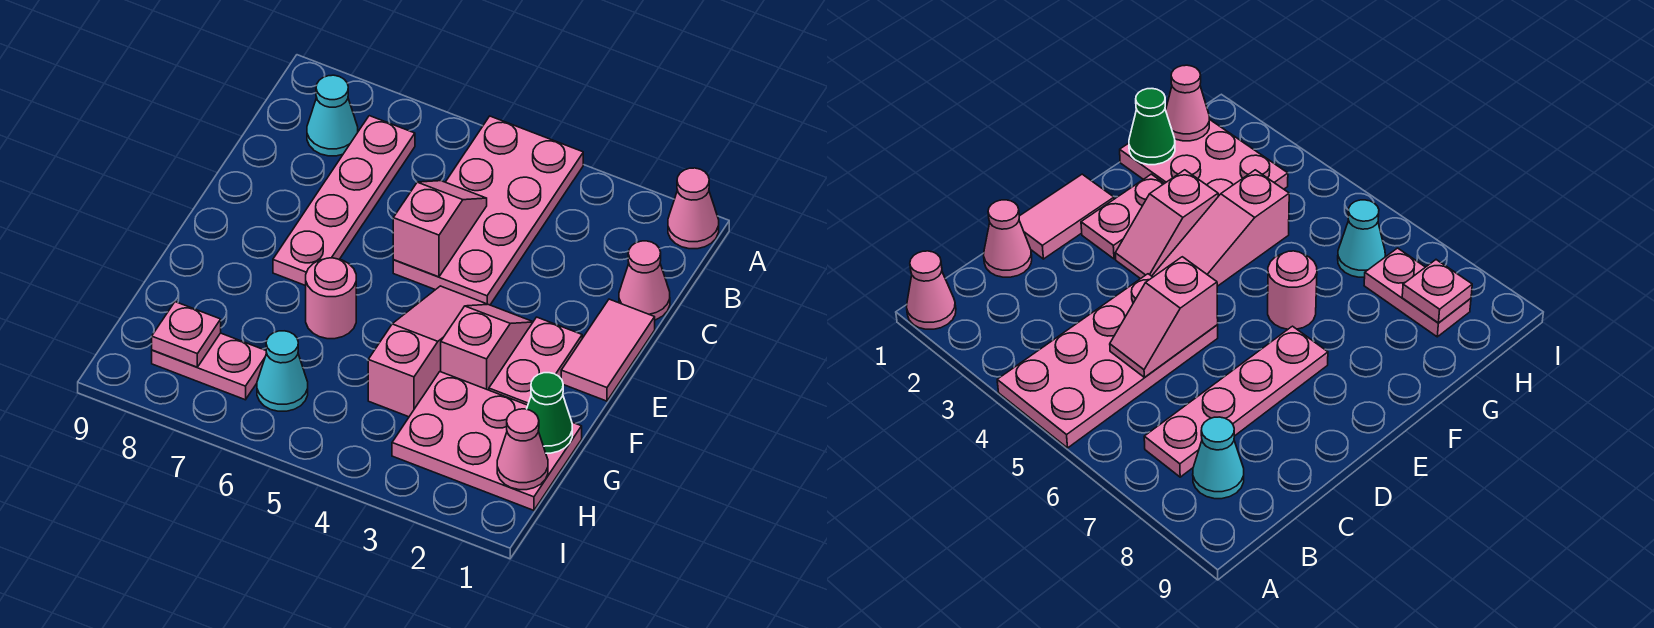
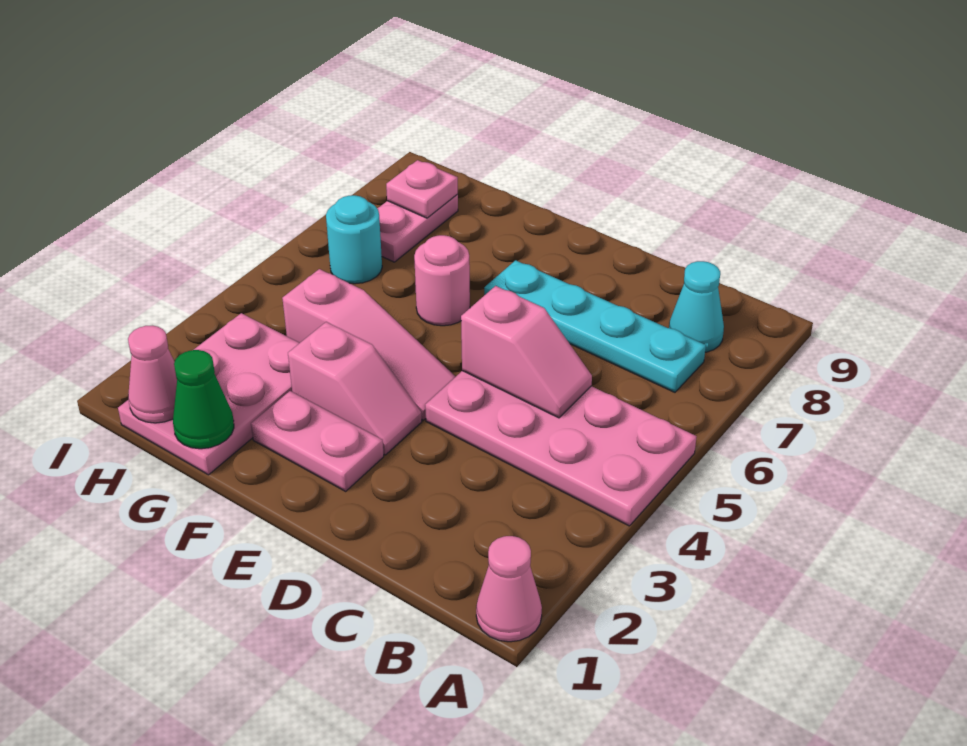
pink plate B7:E7 level 1 -> cyan plate B7:E7 level 1
pink cone C1 level 1 -> none
pink tile D1:E1 level 1 -> none
cyan cone H6 level 1 -> cyan round brick H6 level 1

